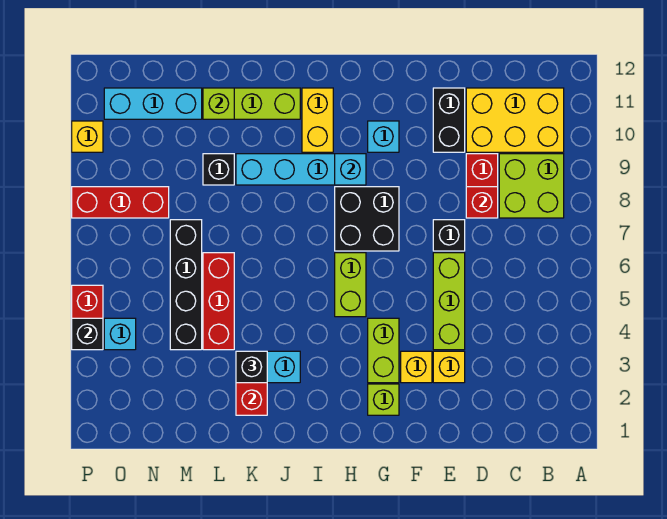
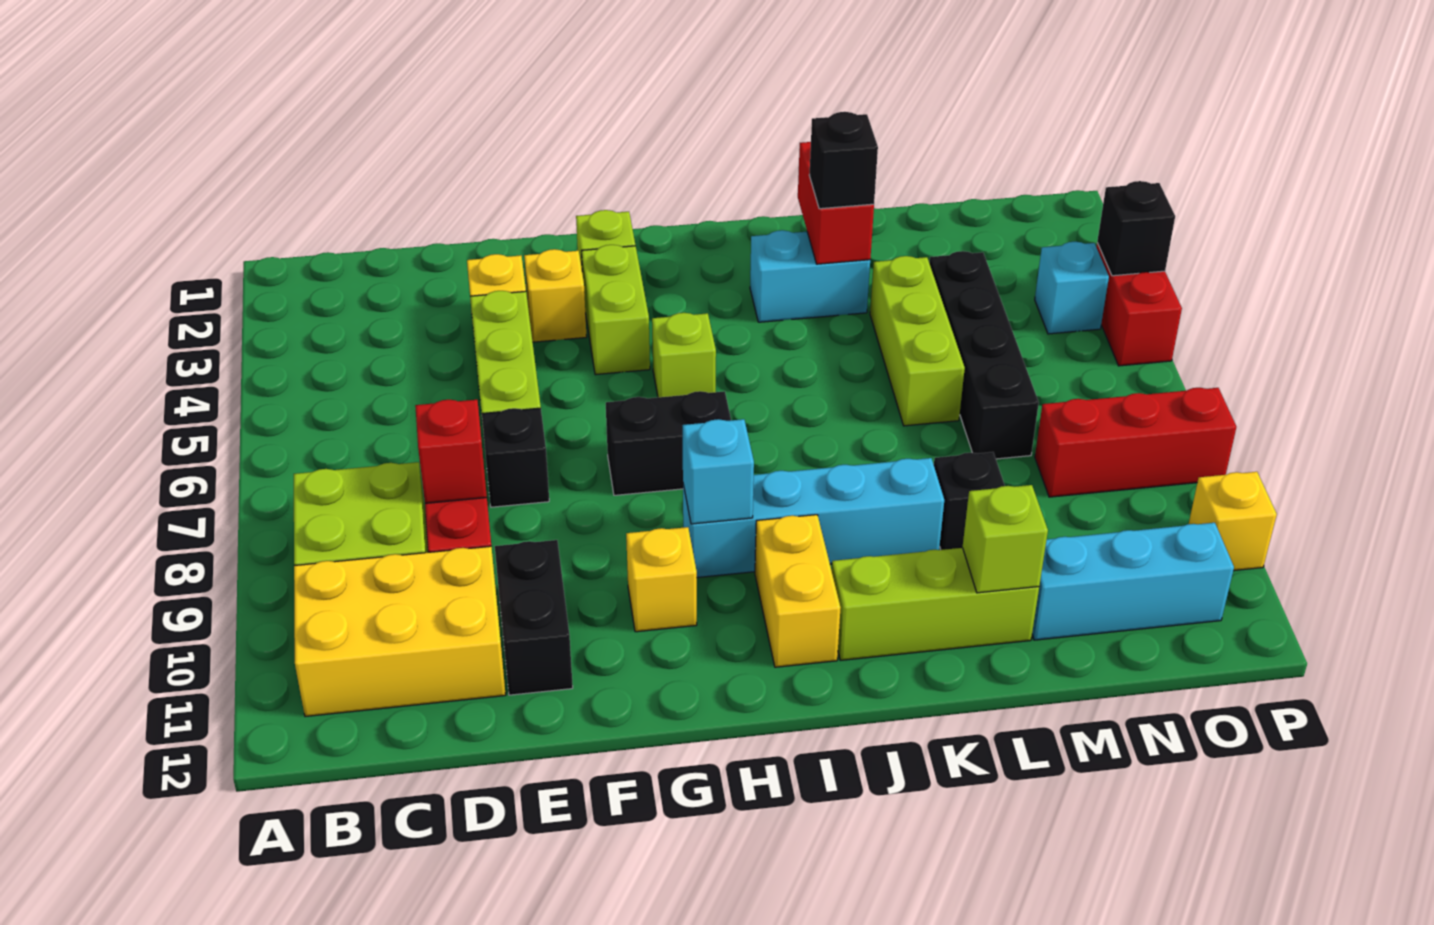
black brick G7:H8 level 1 -> black brick G7:H7 level 1
cyan brick G10 level 1 -> yellow brick G10 level 1
lime brick H5:H6 level 1 -> lime brick H5 level 1
red brick L4:L6 level 1 -> lime brick L4:L6 level 1

